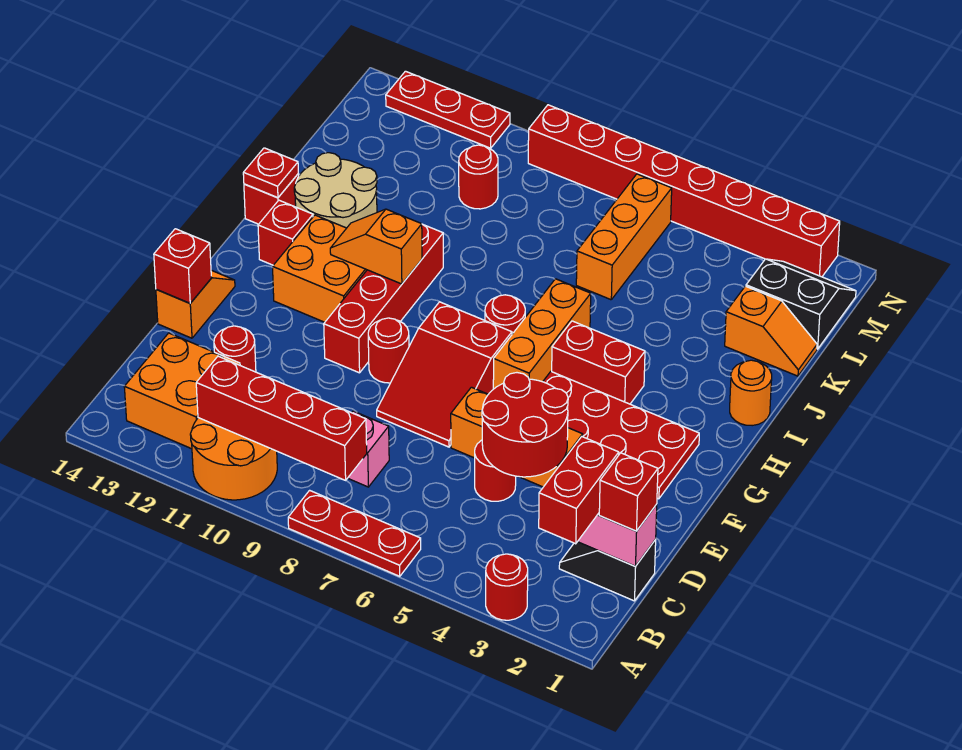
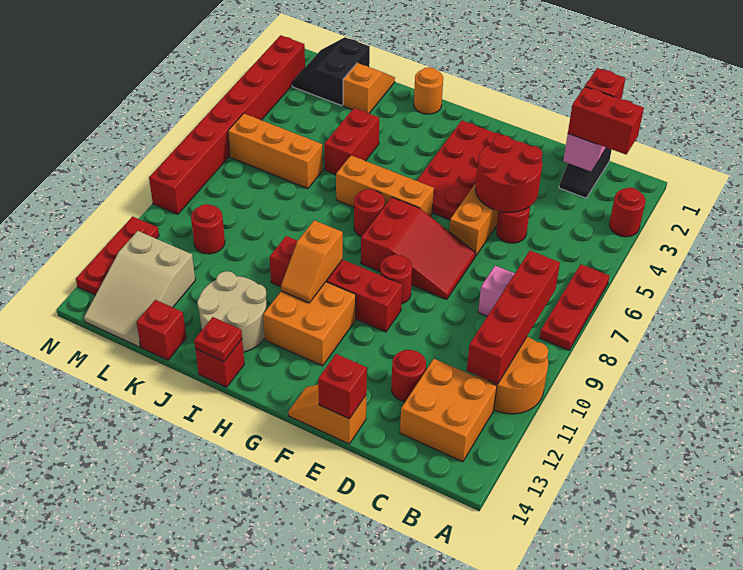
red brick H4:H5 level 1 -> red brick J4:J5 level 1
red brick H13 level 1 -> red brick K14 level 1
none -> tan slope L12:M14 level 1 top 12

